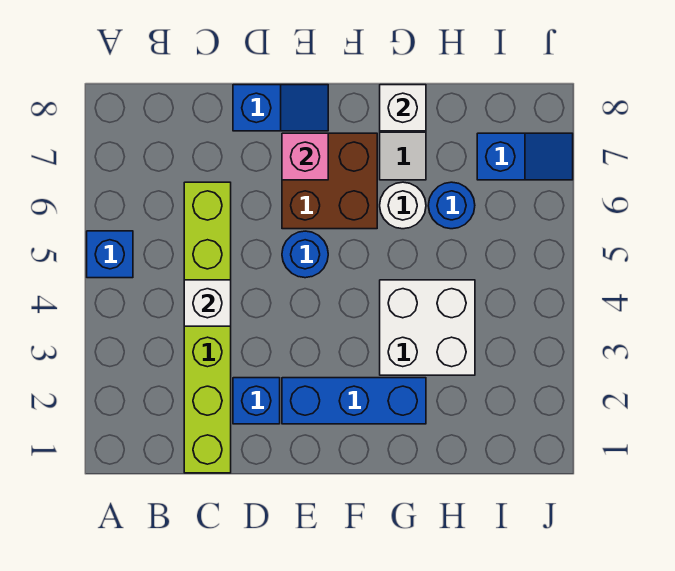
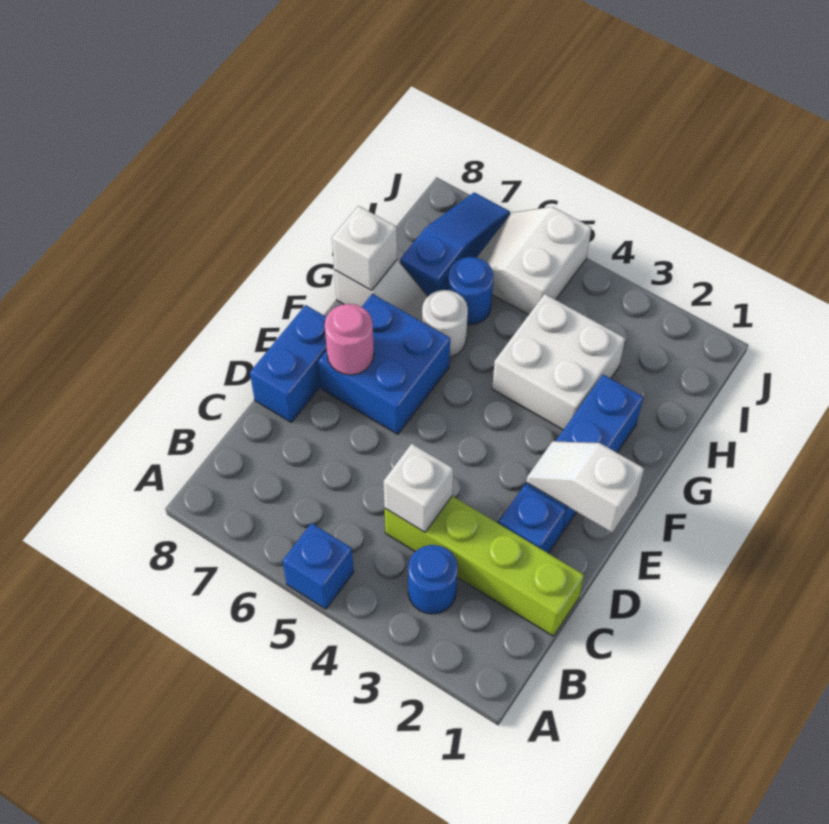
lime brick C1:C6 level 1 -> lime brick C1:C4 level 1
blue slope D8:E8 level 1 top D -> blue brick D8:E8 level 1
none -> white slope E1:E2 level 2 top 1
blue round brick E5 level 1 -> blue round brick B3 level 1
brown brick E6:F7 level 1 -> blue brick E6:F7 level 1
pink brick E7 level 2 -> pink round brick E7 level 2
none -> white slope I5:J6 level 1 top 5
blue slope I7:J7 level 1 top I -> blue slope H7:J7 level 1 top H

